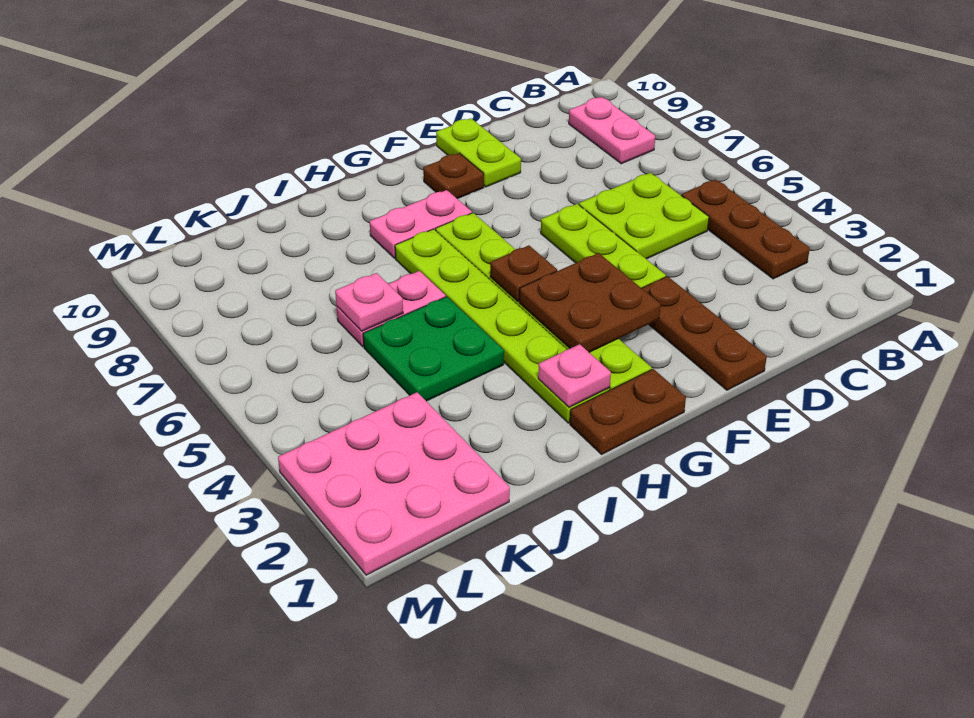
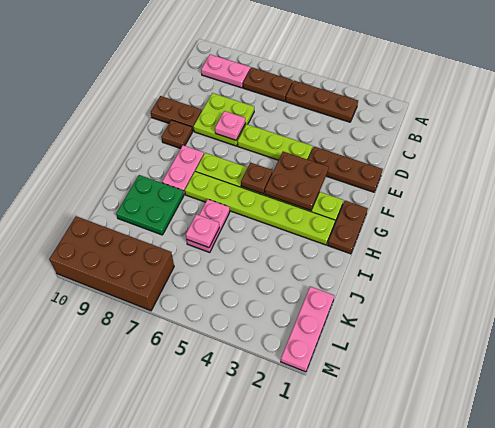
none -> brown plate B6:B7 level 1
lime plate C5:D6 level 1 -> lime plate D7:E8 level 1
lime plate E9:E10 level 1 -> brown plate E9:E10 level 1
pink plate H2 level 2 -> pink plate E7 level 2
green plate I4:J5 level 1 -> green plate I8:J9 level 1
pink plate K1:M3 level 1 -> pink plate K1:M1 level 1
none -> brown brick L7:M10 level 1

